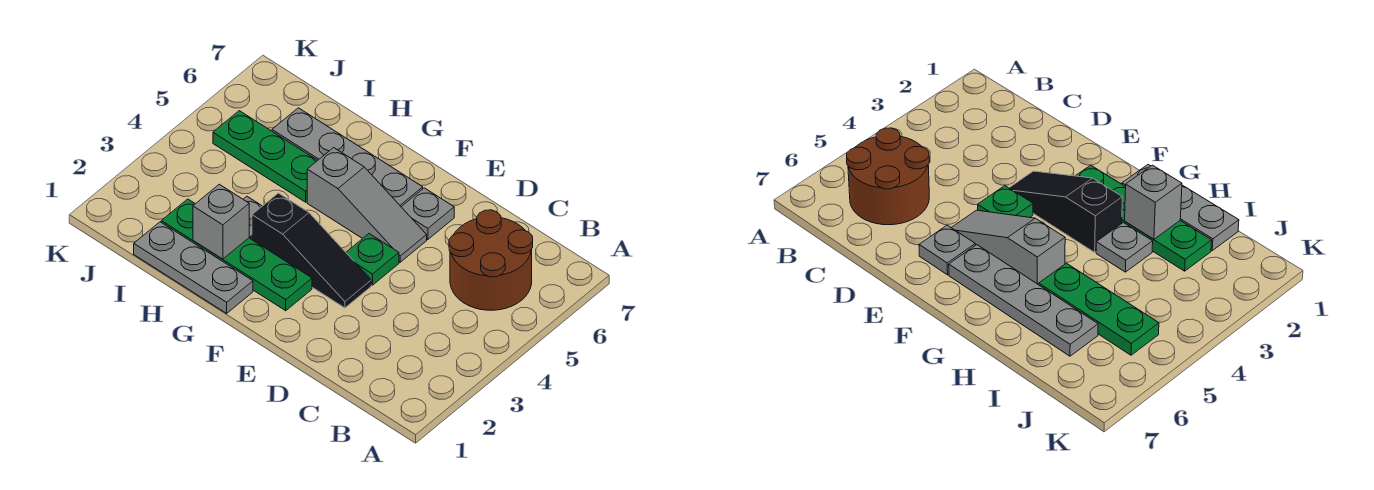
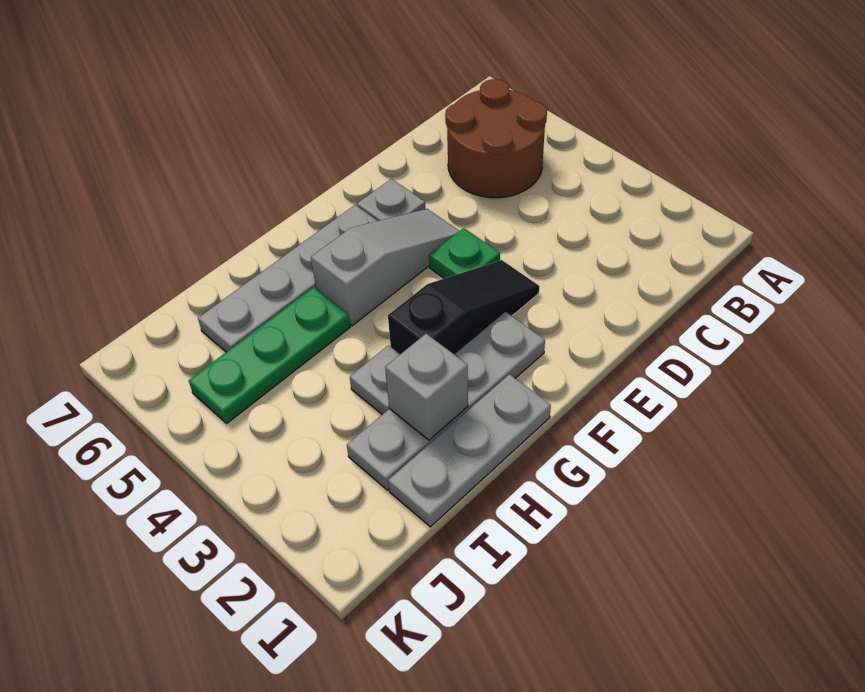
green plate F2:I2 level 1 -> grey plate F2:I2 level 1

